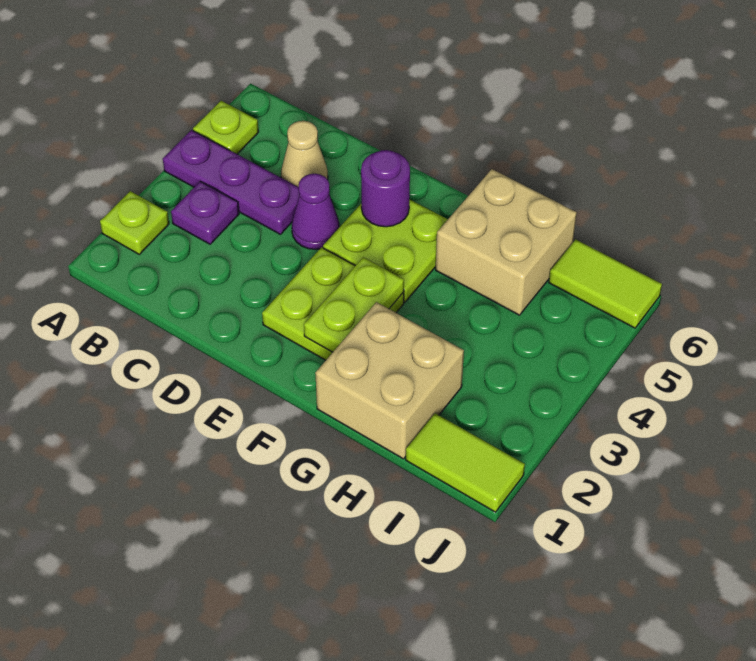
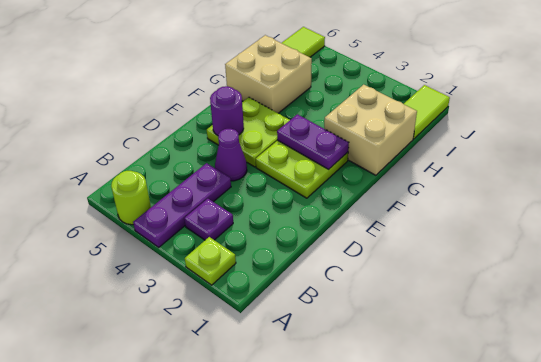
lime plate A5 level 1 -> lime round brick A5 level 1
tan cone C5 level 1 -> none
lime plate F2:F3 level 2 -> purple plate F2:F3 level 2

